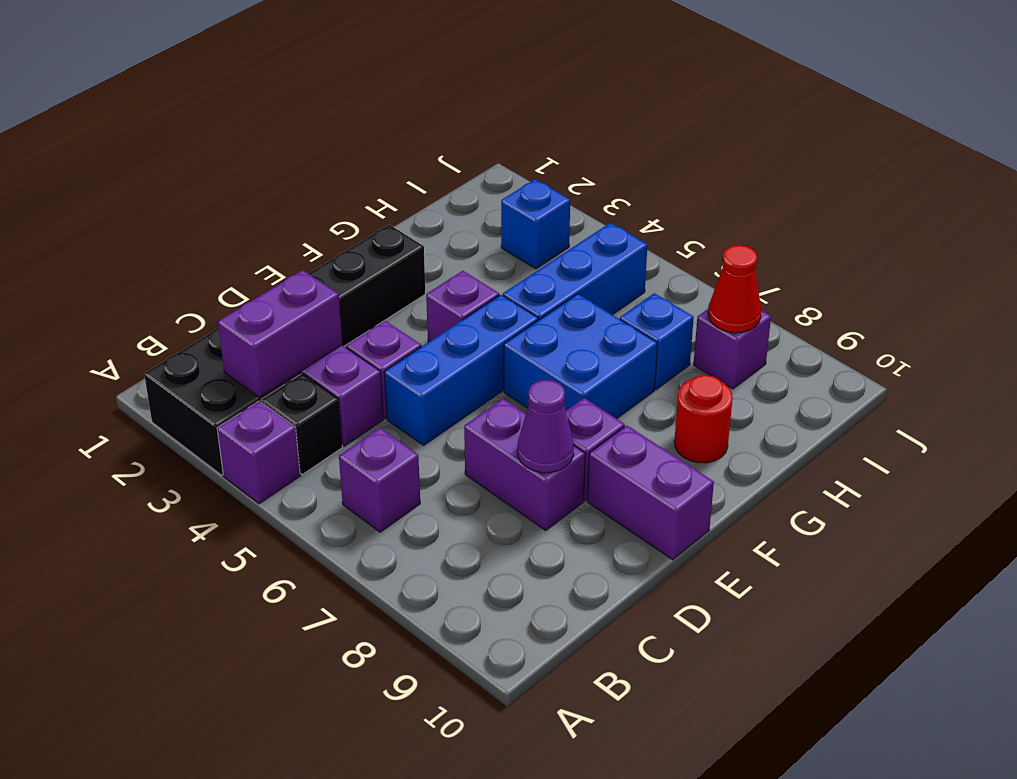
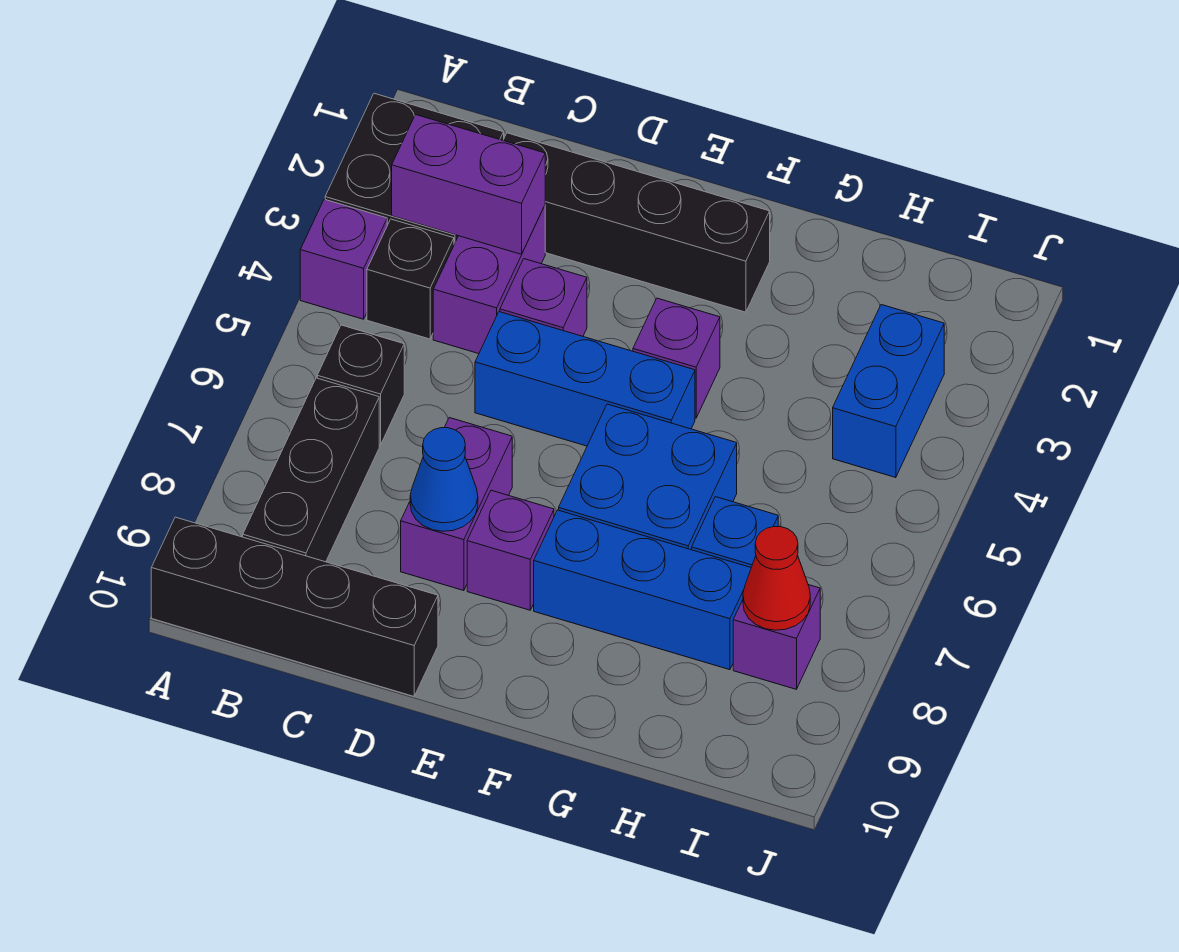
none -> black brick A10:D10 level 1
purple brick B6 level 1 -> black brick B6 level 1
none -> black brick B7:B9 level 1
purple cone D8 level 2 -> blue cone D8 level 2
purple brick E9:E10 level 1 -> none
blue brick G5:I5 level 1 -> blue brick F8:H8 level 1
red round brick G9 level 1 -> none
blue brick I3 level 1 -> blue brick I3:I4 level 1

